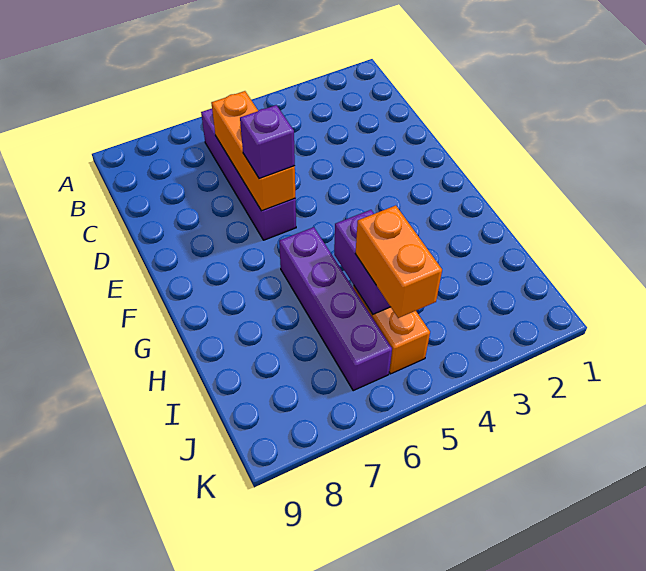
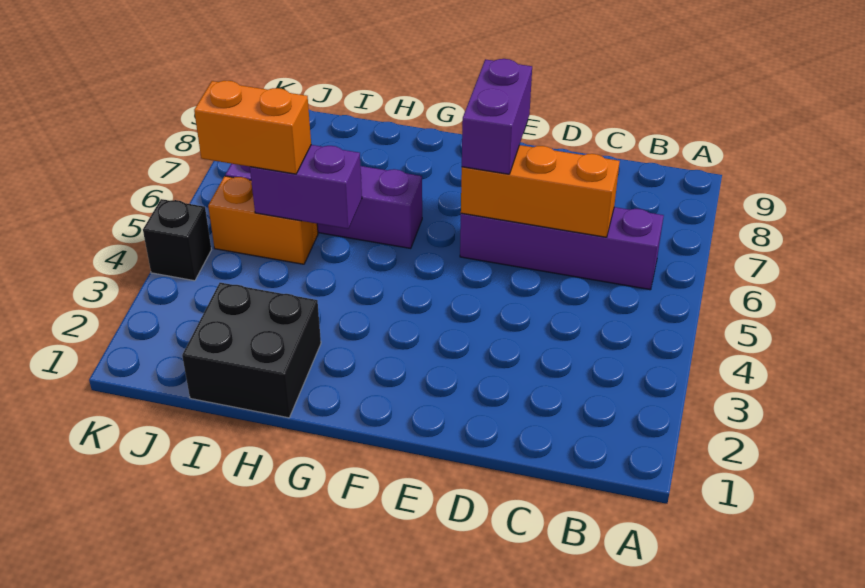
purple brick E6 level 3 -> purple brick E6:E7 level 3
none -> black brick H1:I2 level 1
none -> black brick K4 level 1

